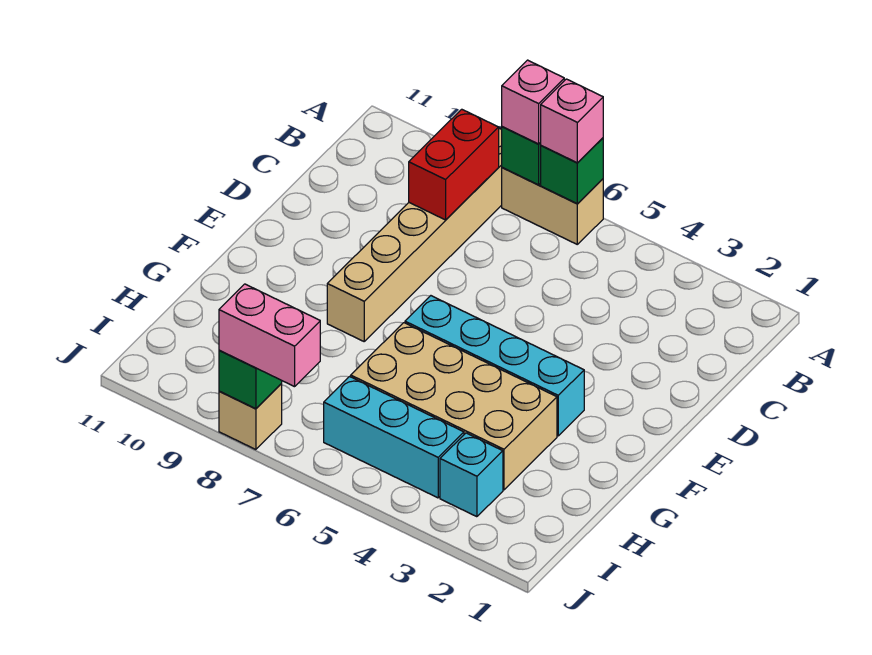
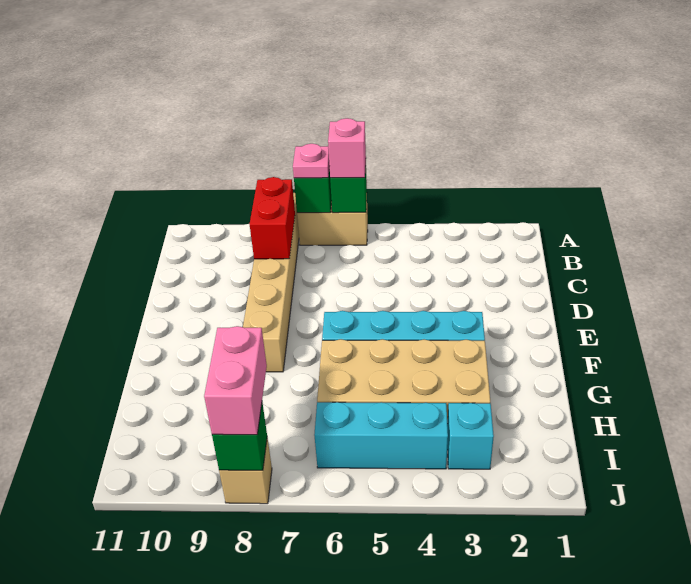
pink brick A7 level 3 -> pink plate A7 level 3
pink brick J7:J8 level 3 -> pink brick I8:J8 level 3

